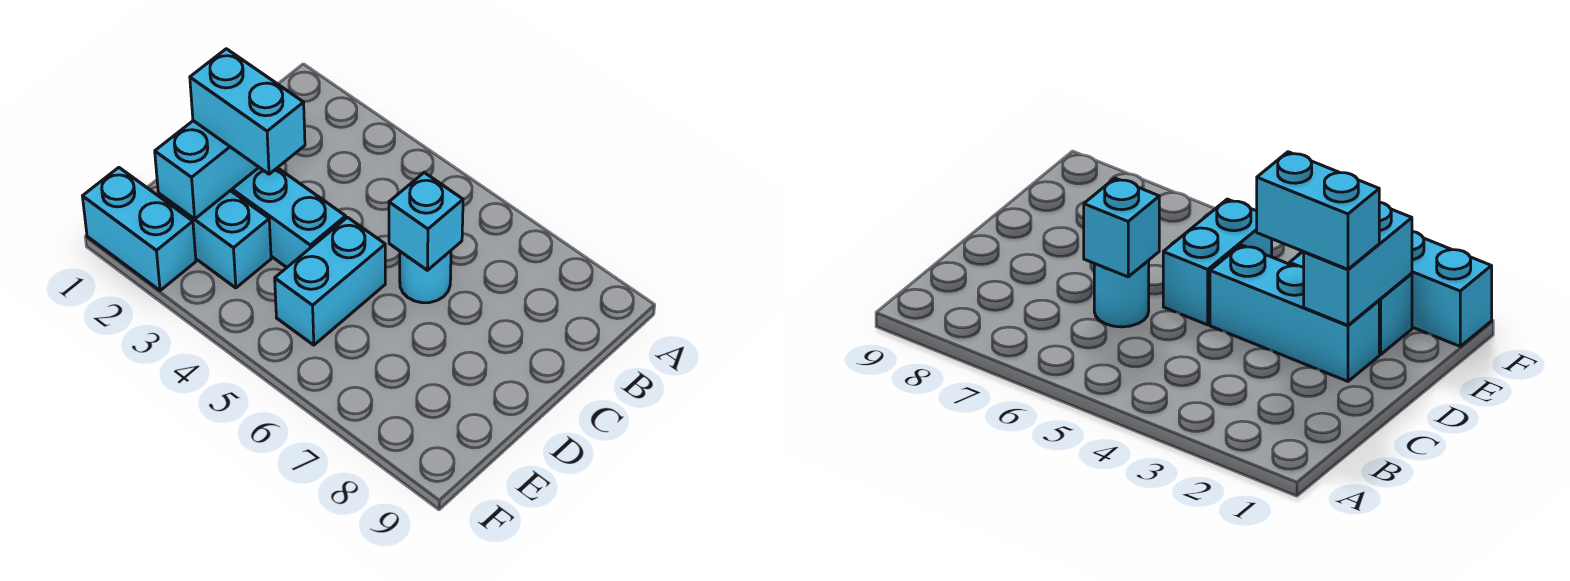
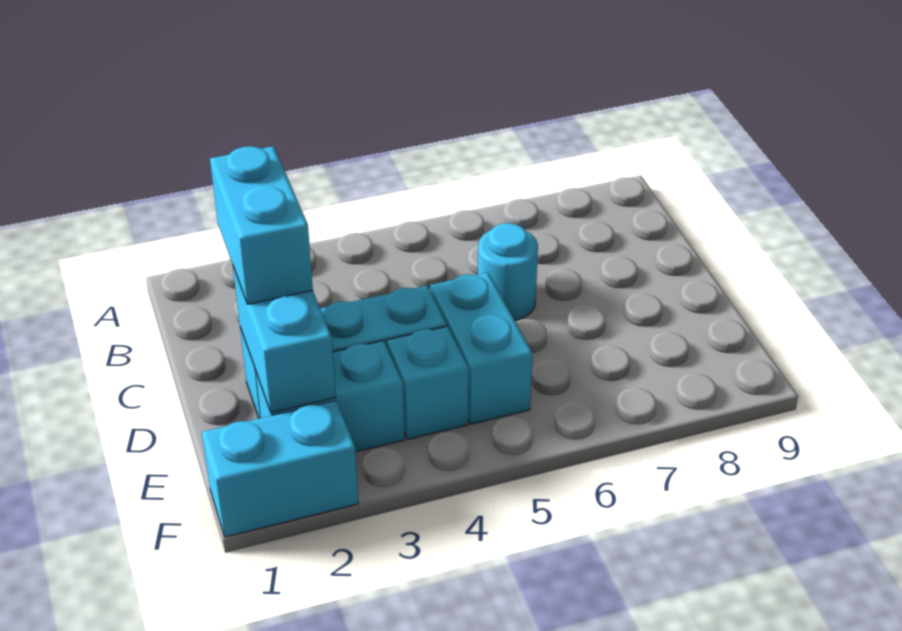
cyan brick C6 level 2 -> cyan brick E4 level 1
cyan brick D2:D3 level 3 -> cyan brick C2:D2 level 3

